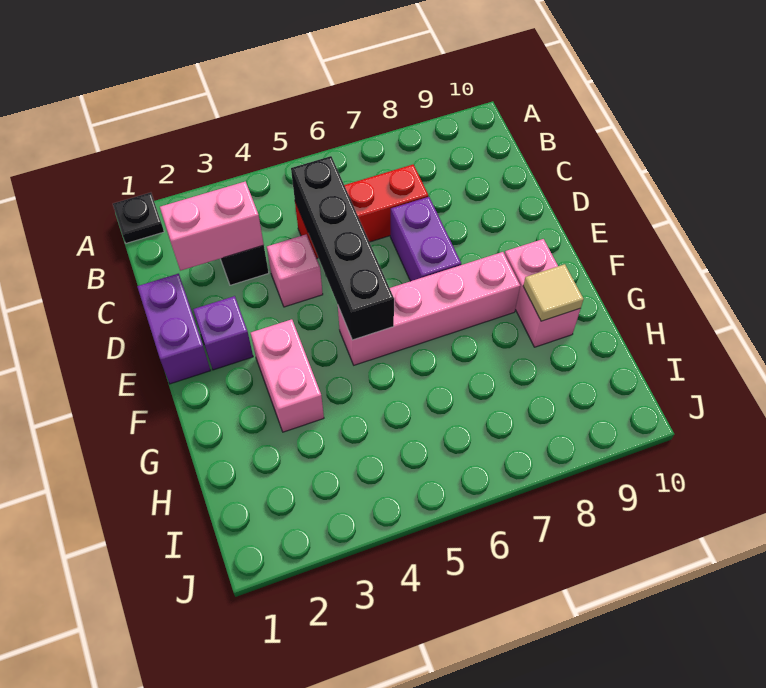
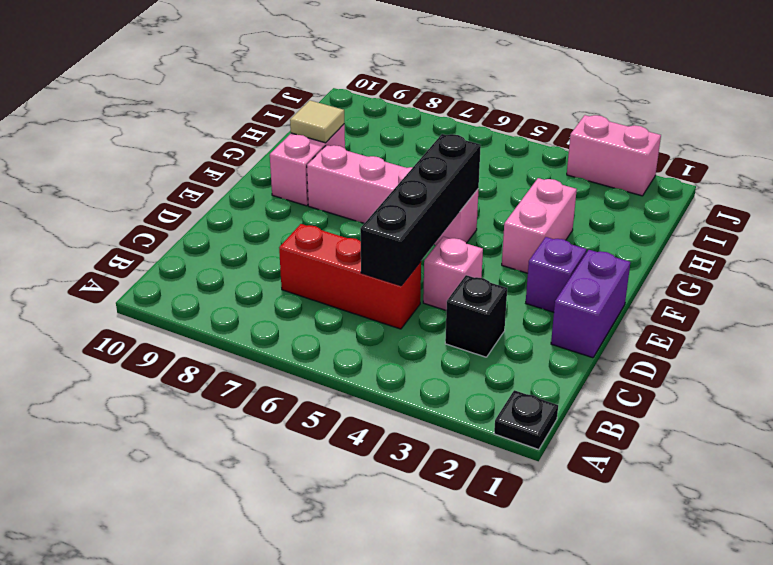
pink brick C2:C3 level 2 -> pink brick J2:J3 level 1
purple brick D7:E7 level 1 -> none

